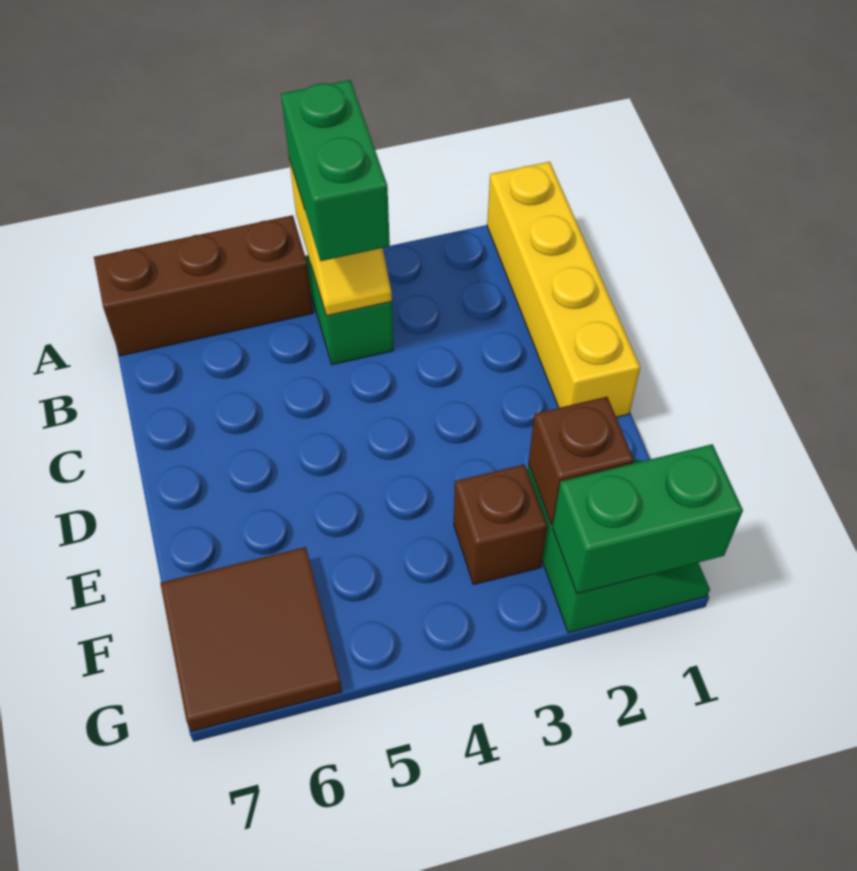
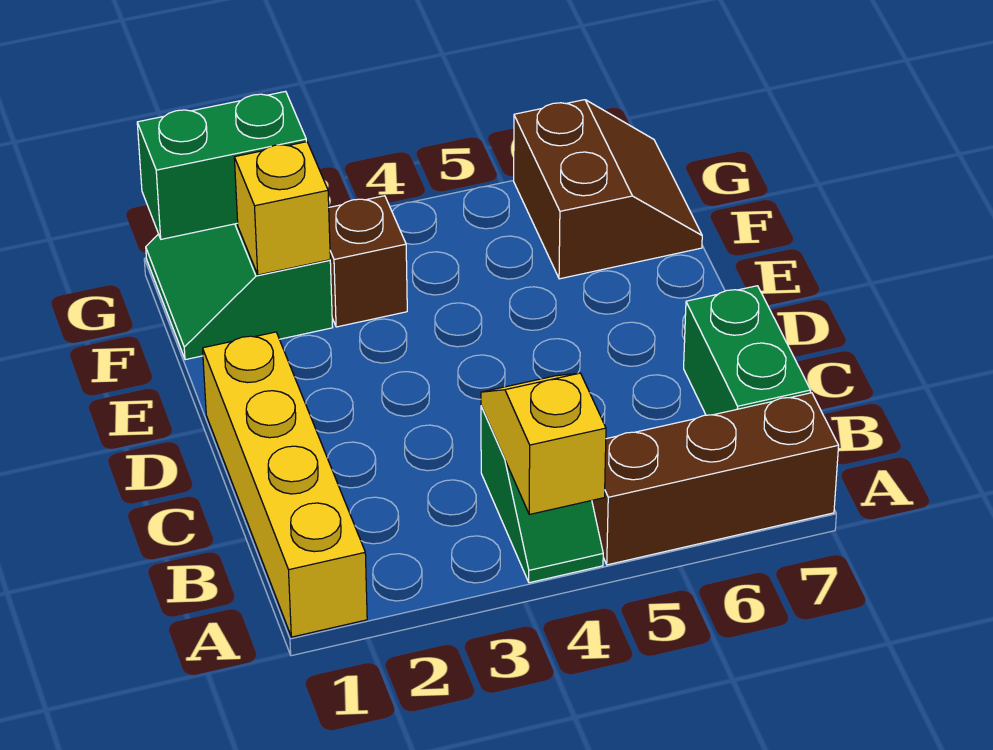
green brick A4:B4 level 3 -> green brick B7:C7 level 1
brown brick F2 level 2 -> yellow brick F2 level 2
brown tile F6:G7 level 1 -> brown slope F6:G7 level 1 top 6

